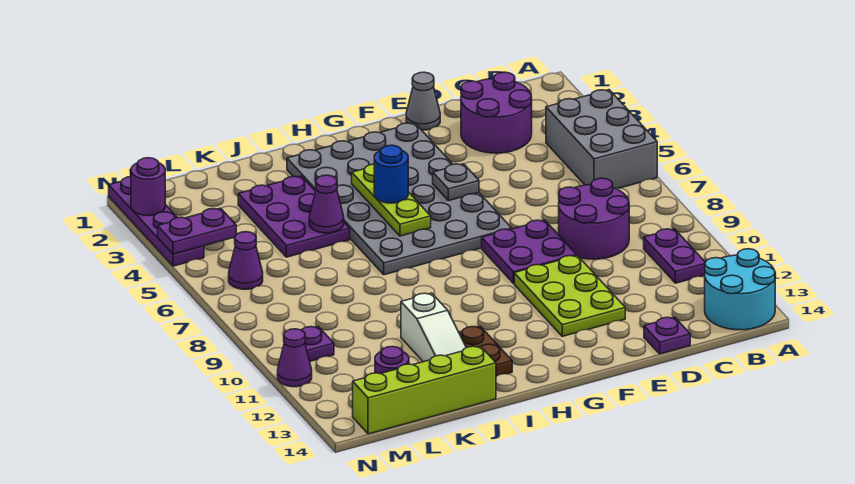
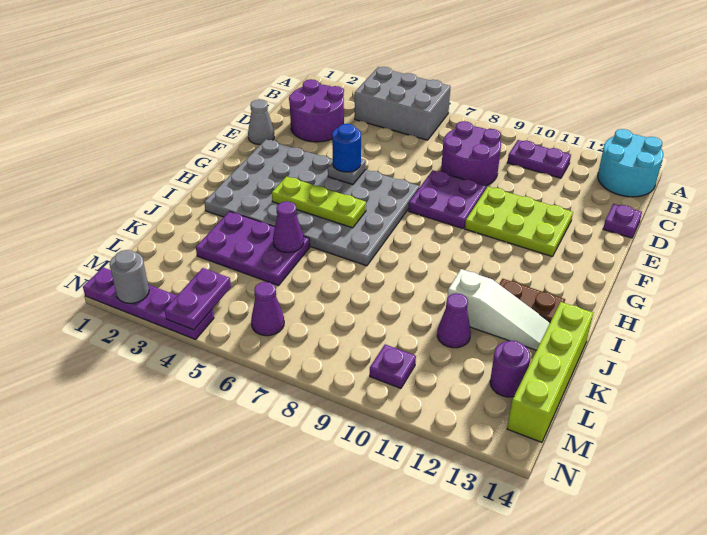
blue round brick H5 level 3 -> blue round brick F5 level 3
purple round brick N2 level 2 -> grey round brick N2 level 2
purple cone N11 level 1 -> purple cone K11 level 1

